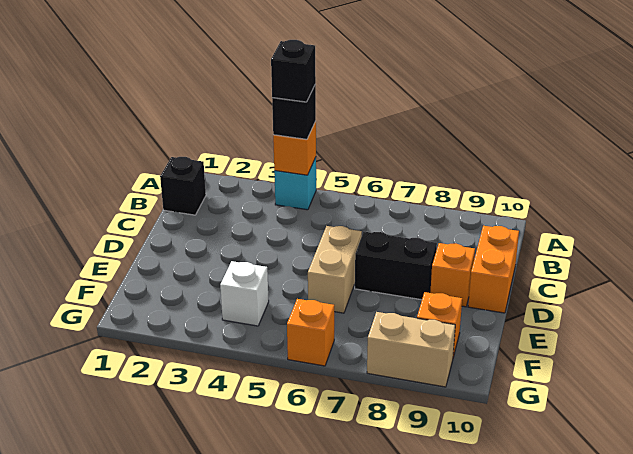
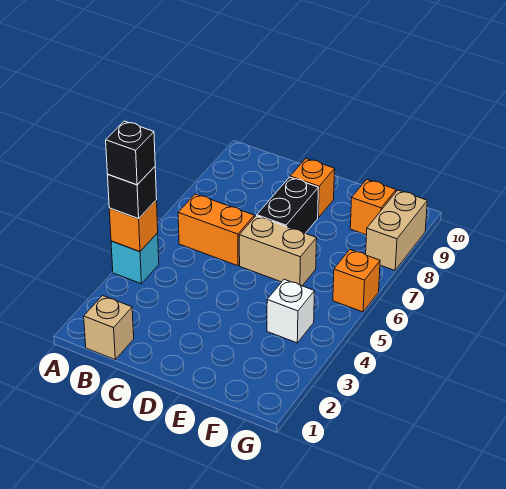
black brick B1 level 1 -> tan brick B1 level 1
orange brick C10:D10 level 1 -> orange brick B6:C6 level 1

